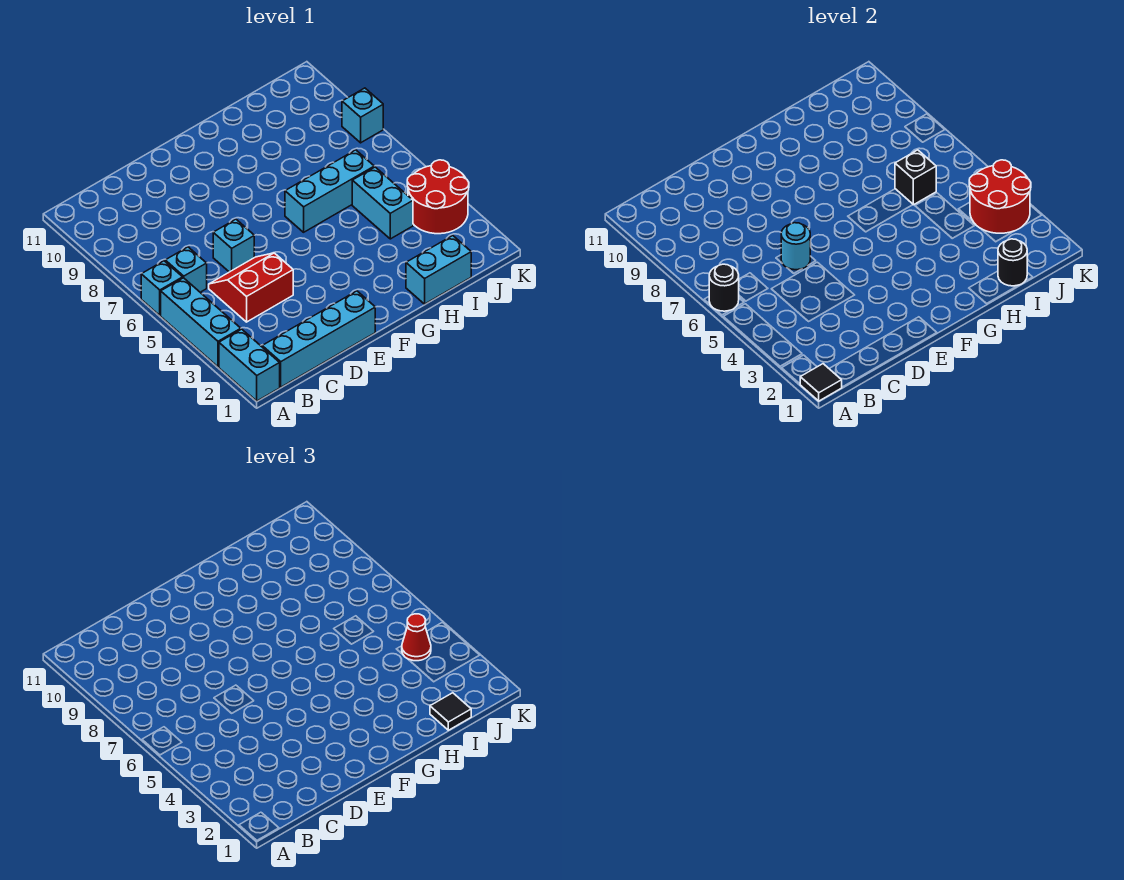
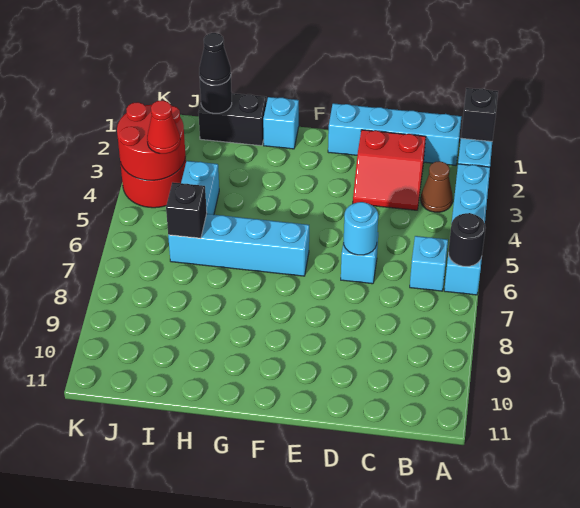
black tile A1 level 2 -> black brick A1 level 2
none -> brown cone B3 level 1
red slope C4:D5 level 1 top 4 -> red slope C2:D3 level 1 top 2
cyan brick G6:I6 level 1 -> cyan brick F6:I6 level 1
cyan brick H1:I1 level 1 -> black brick H1:I1 level 1
black tile I1 level 3 -> black cone I1 level 3
cyan brick K8 level 1 -> cyan brick G1 level 1

